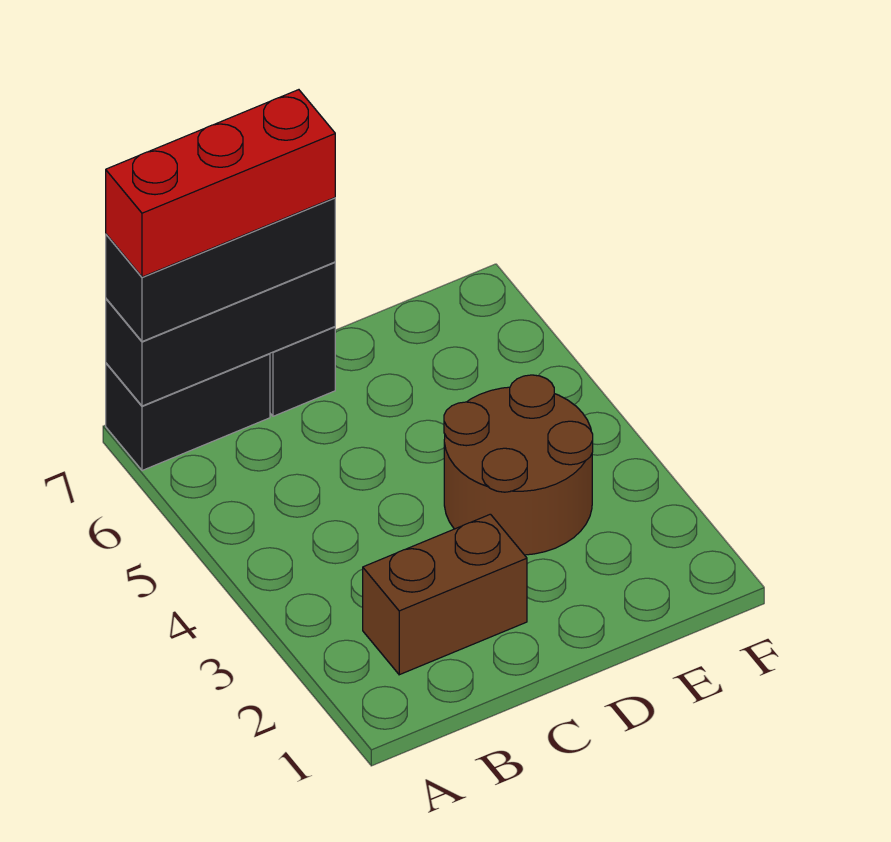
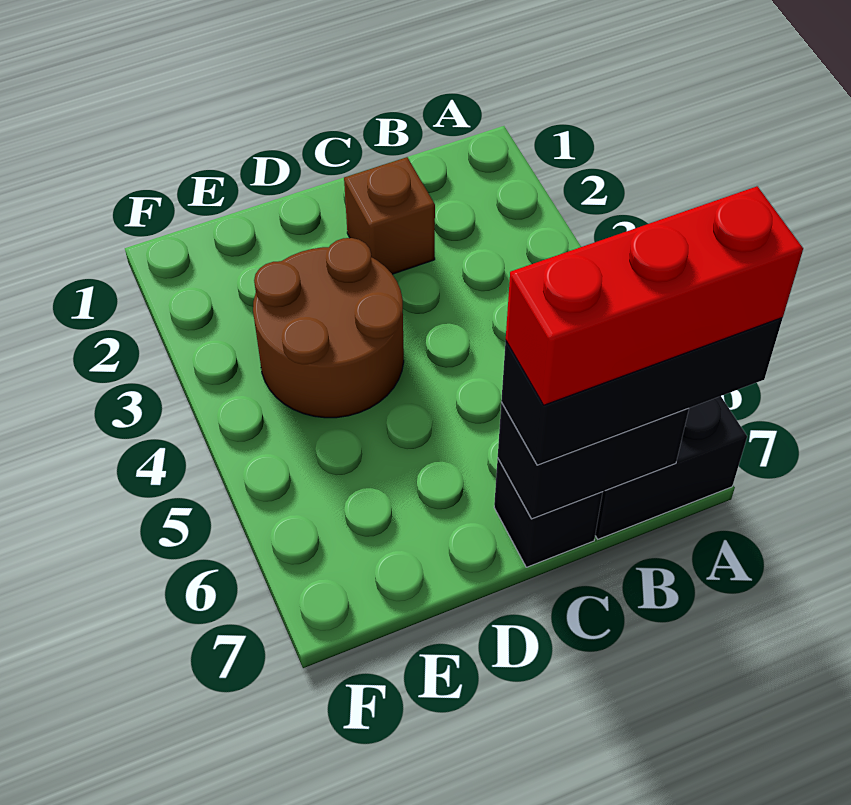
black brick A7:C7 level 2 -> black brick B7:C7 level 2
brown brick B2:C2 level 1 -> brown brick C2 level 1

